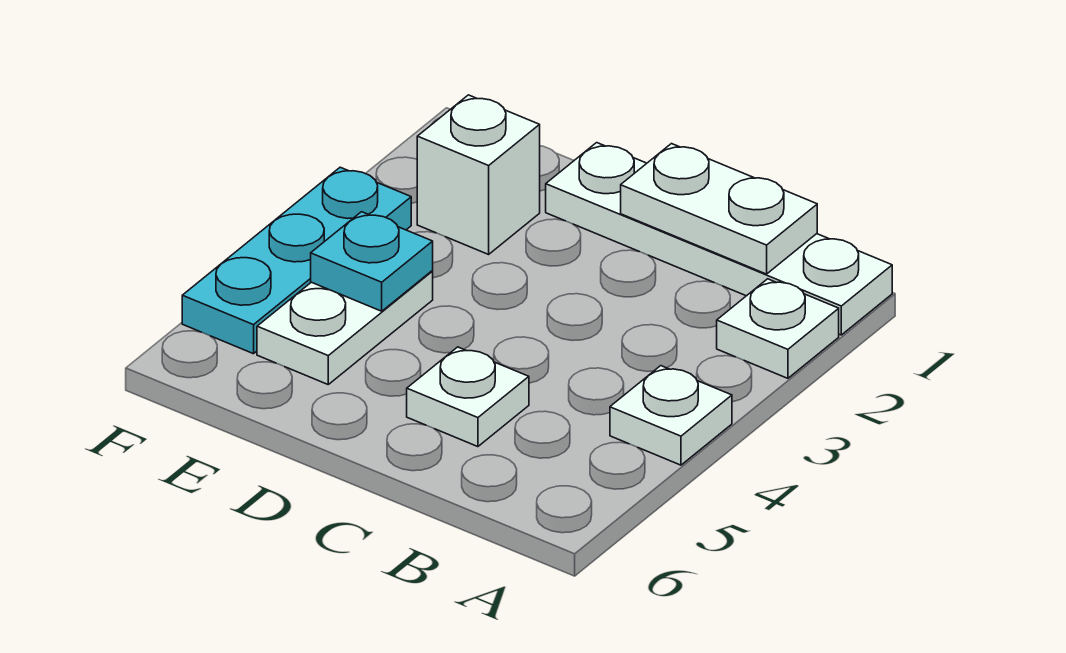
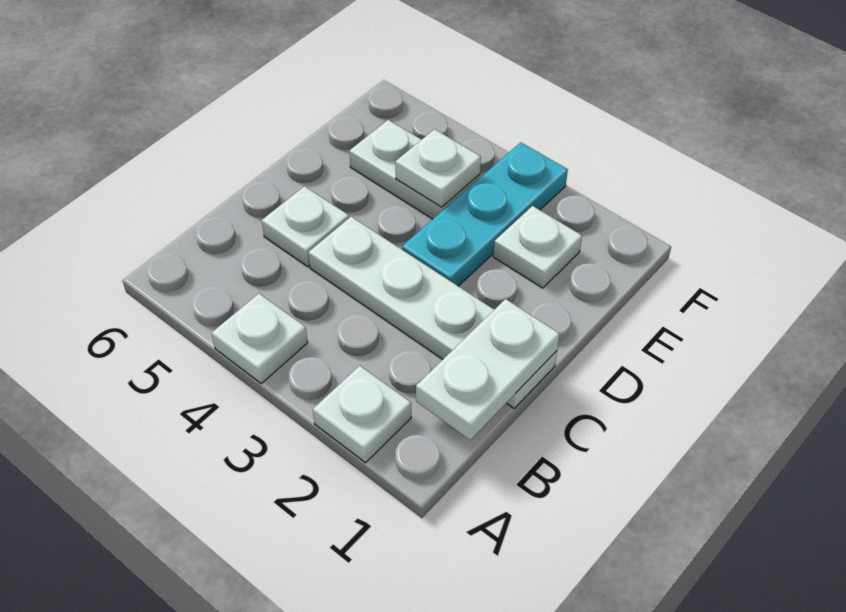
white plate A1:D1 level 1 -> white plate C1:C4 level 1
white brick E2 level 1 -> white plate E2 level 1
cyan plate E4 level 2 -> white plate E4 level 2
cyan plate F3:F5 level 1 -> cyan plate D3:F3 level 1

